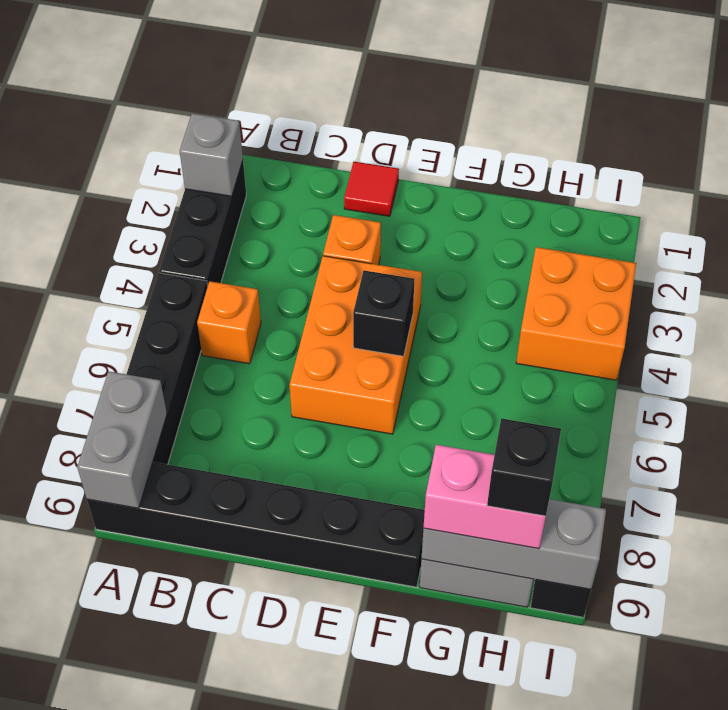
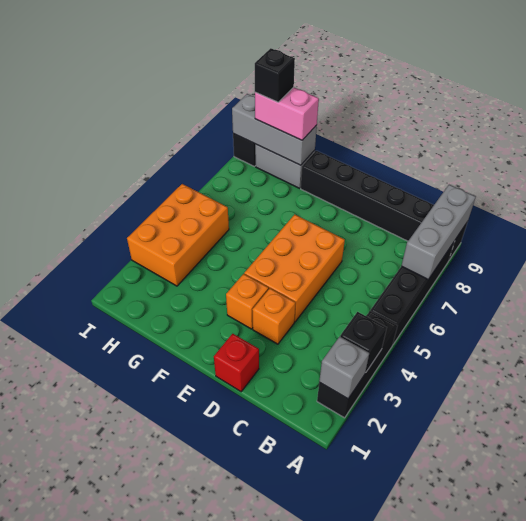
grey brick A8:A9 level 2 -> grey brick A7:A9 level 2
orange brick B5 level 1 -> orange brick E3 level 1
red tile D1 level 1 -> red brick D1 level 1
black brick E5 level 2 -> black brick A3 level 2
orange brick H3:I4 level 1 -> orange brick H3:I5 level 1

